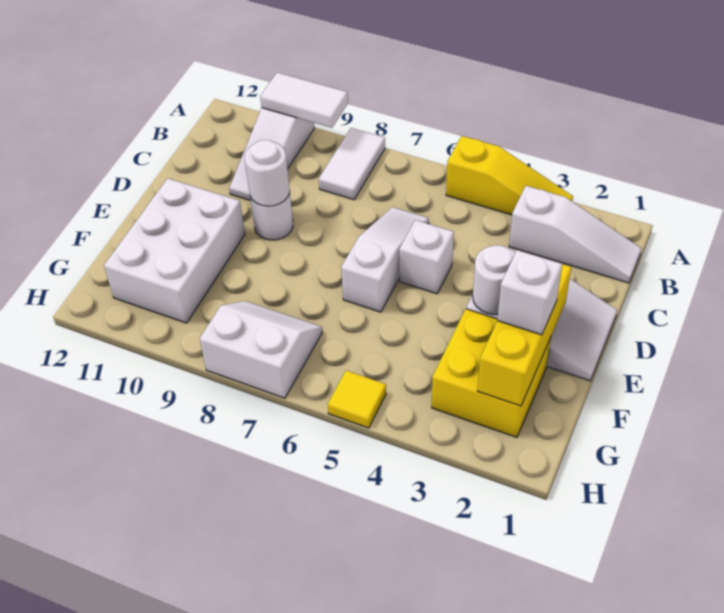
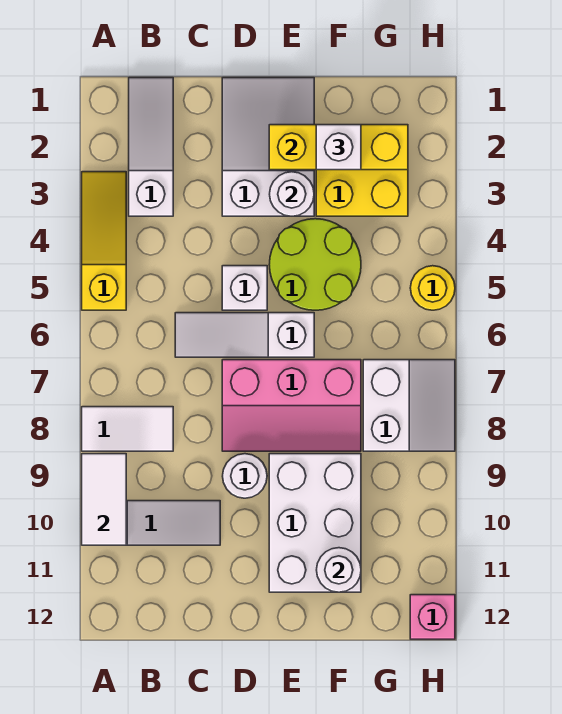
none -> pink slope D7:F8 level 1 top 7
white round brick D9 level 2 -> white round brick F11 level 2
none -> lime round brick E4:F5 level 1
white brick E10:G11 level 1 -> white brick E9:F11 level 1
white slope G7:H8 level 1 top H -> white slope G7:H8 level 1 top G
yellow tile H5 level 1 -> yellow round brick H5 level 1
none -> pink brick H12 level 1

